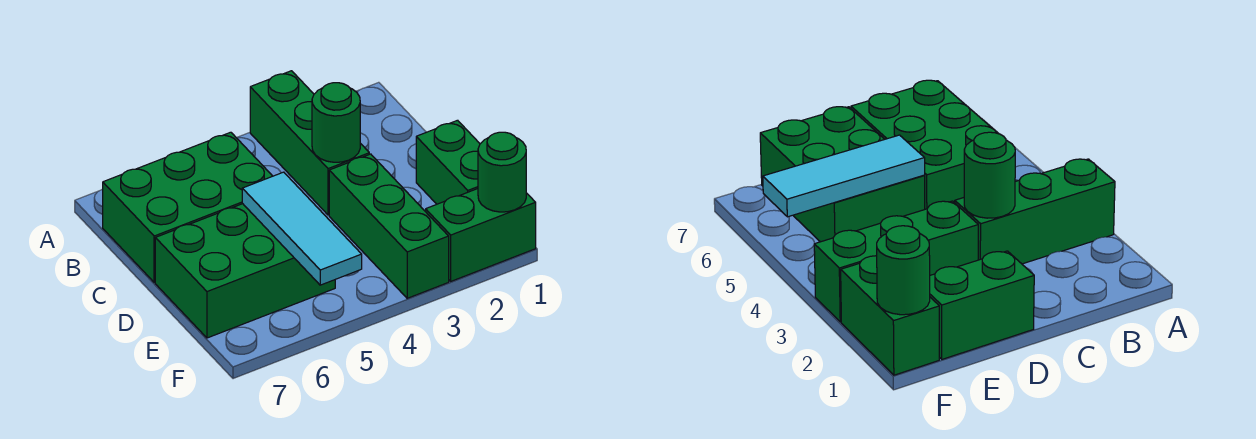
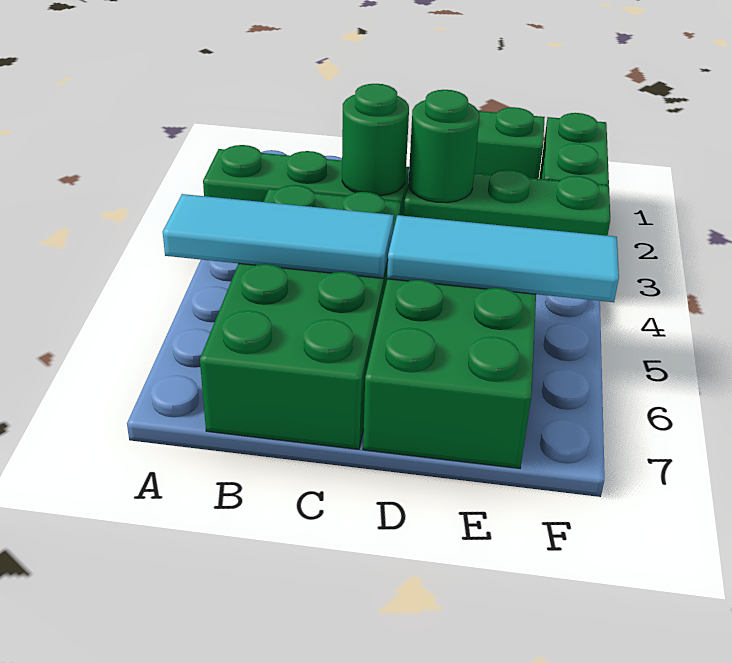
none -> cyan tile A5:C5 level 2
green brick B5:C7 level 1 -> green brick B4:C7 level 1
green round brick F1 level 2 -> green round brick D3 level 2

